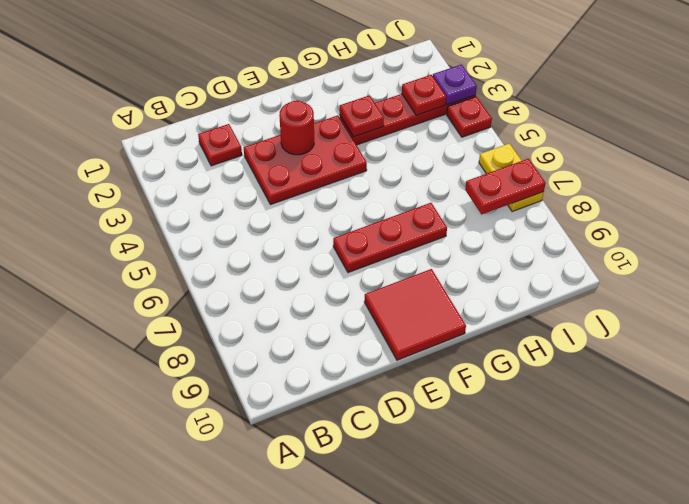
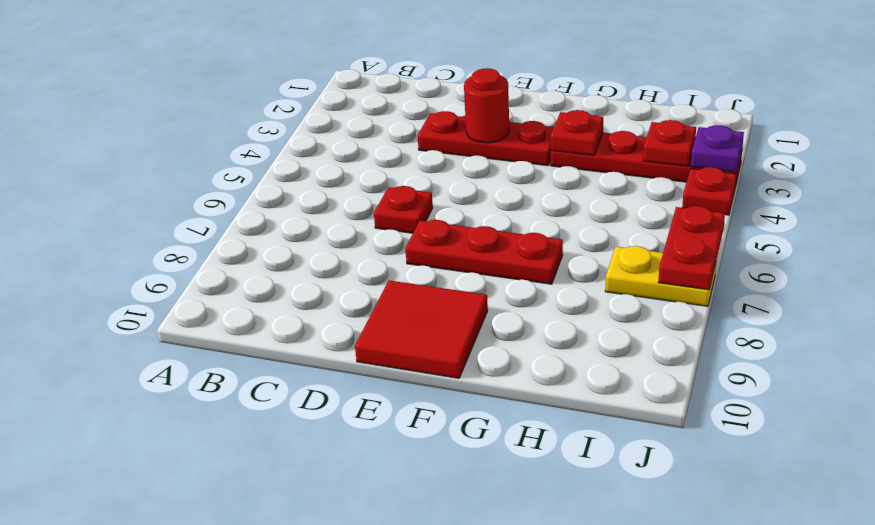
red plate C2 level 1 -> red plate D6 level 1
red plate D3:F4 level 1 -> red plate D3:F3 level 1
red plate I7:J7 level 2 -> red plate J6:J7 level 2
yellow plate J6:J7 level 1 -> yellow plate I7:J7 level 1

